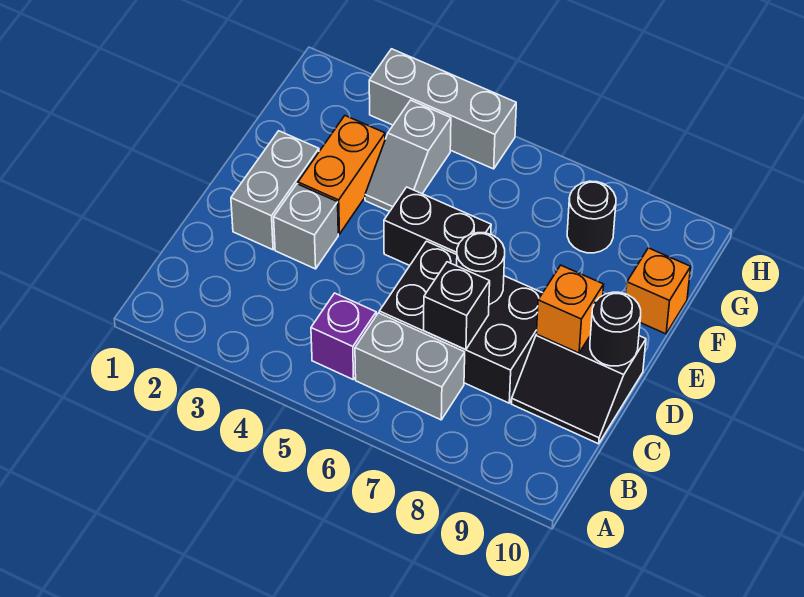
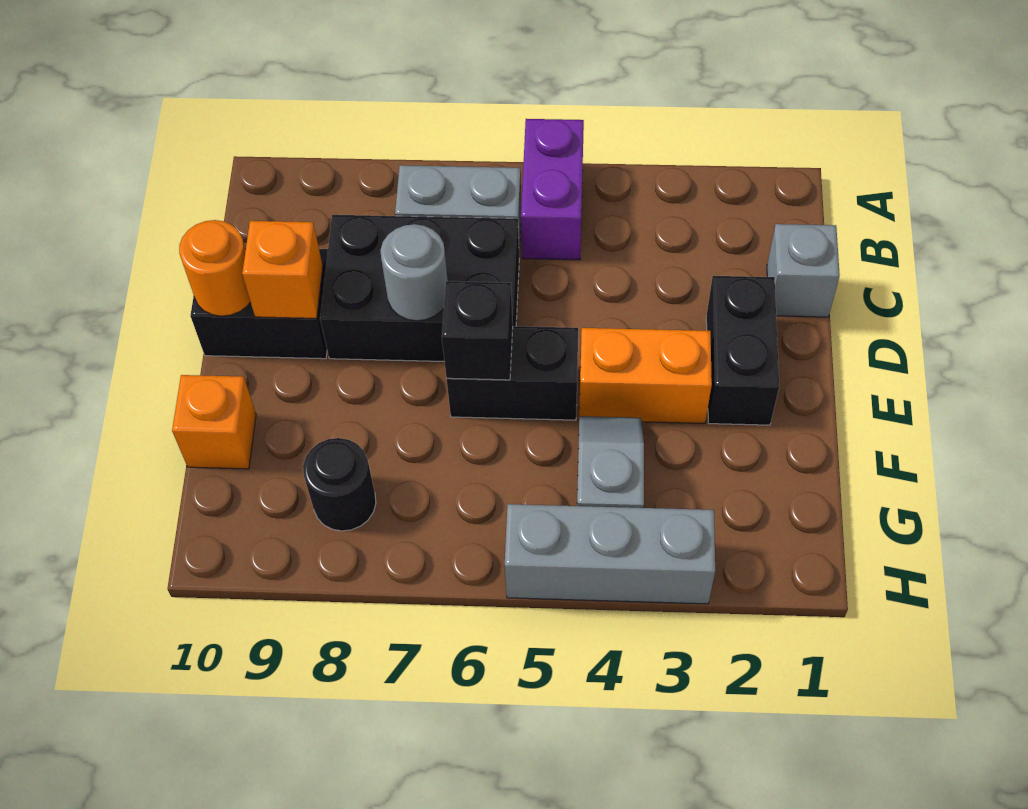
purple brick B5 level 1 -> purple brick A5:B5 level 1
black brick C7 level 2 -> black brick E6 level 2
grey brick D2:E2 level 1 -> black brick D2:E2 level 1
grey brick D3 level 1 -> grey brick C1 level 1
black round brick D7 level 2 -> grey round brick D7 level 2
black round brick D10 level 2 -> orange round brick D10 level 2
orange brick E3:F3 level 1 -> orange brick E3:E4 level 1

